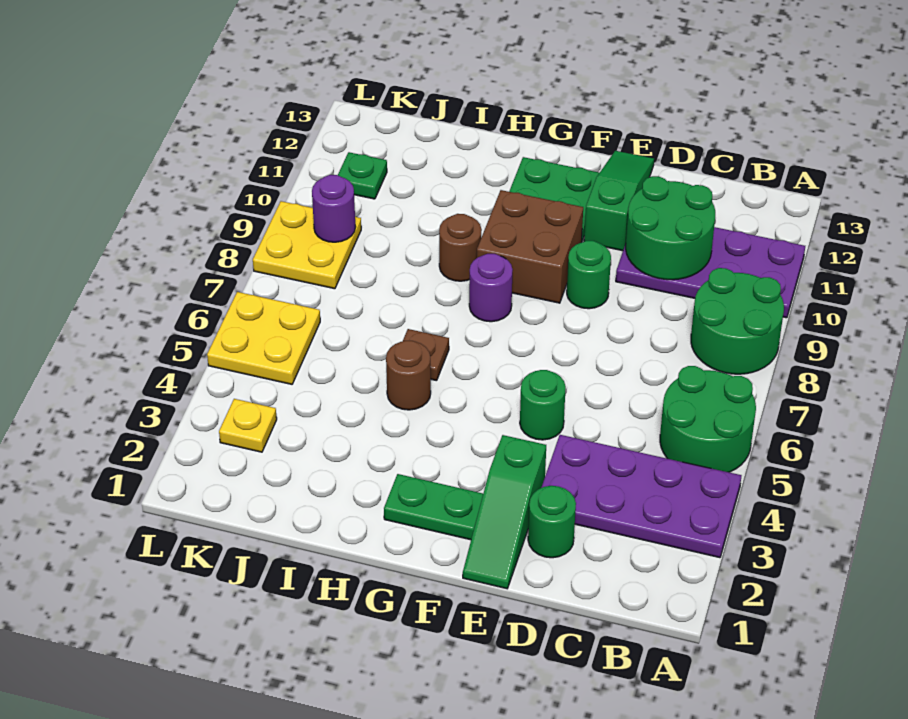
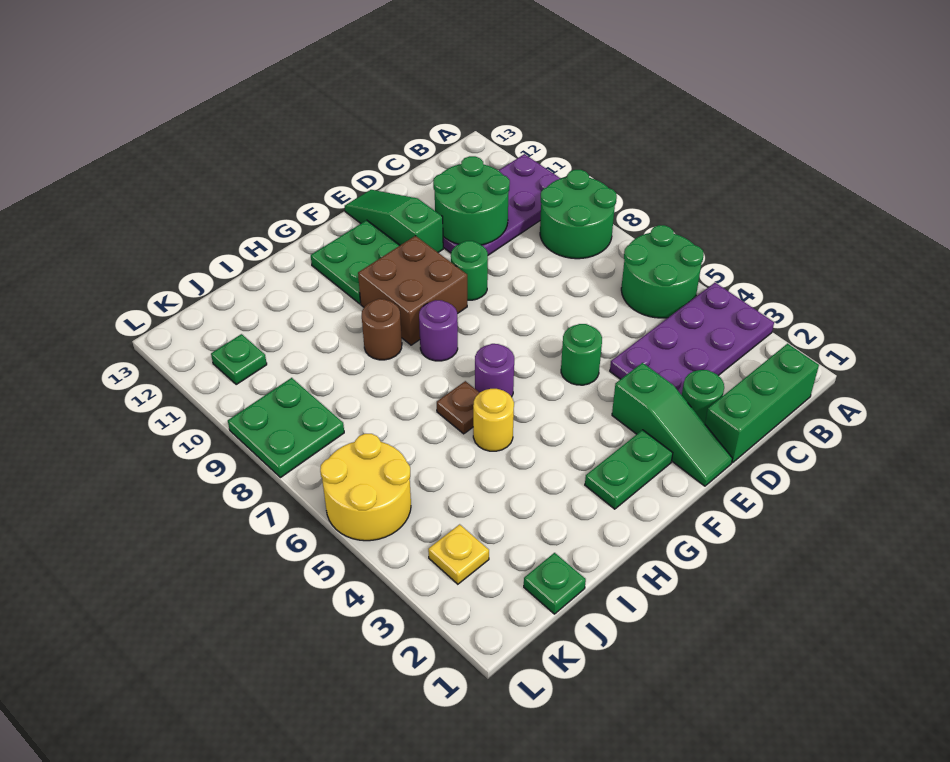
none -> green brick B1:D1 level 1
brown round brick H5 level 1 -> yellow round brick H5 level 1
none -> green plate J1 level 1
yellow plate K5:L6 level 1 -> yellow round brick K5:L6 level 1
yellow plate K8:L9 level 1 -> green plate K8:L9 level 1
purple round brick K9 level 2 -> purple round brick G6 level 1

